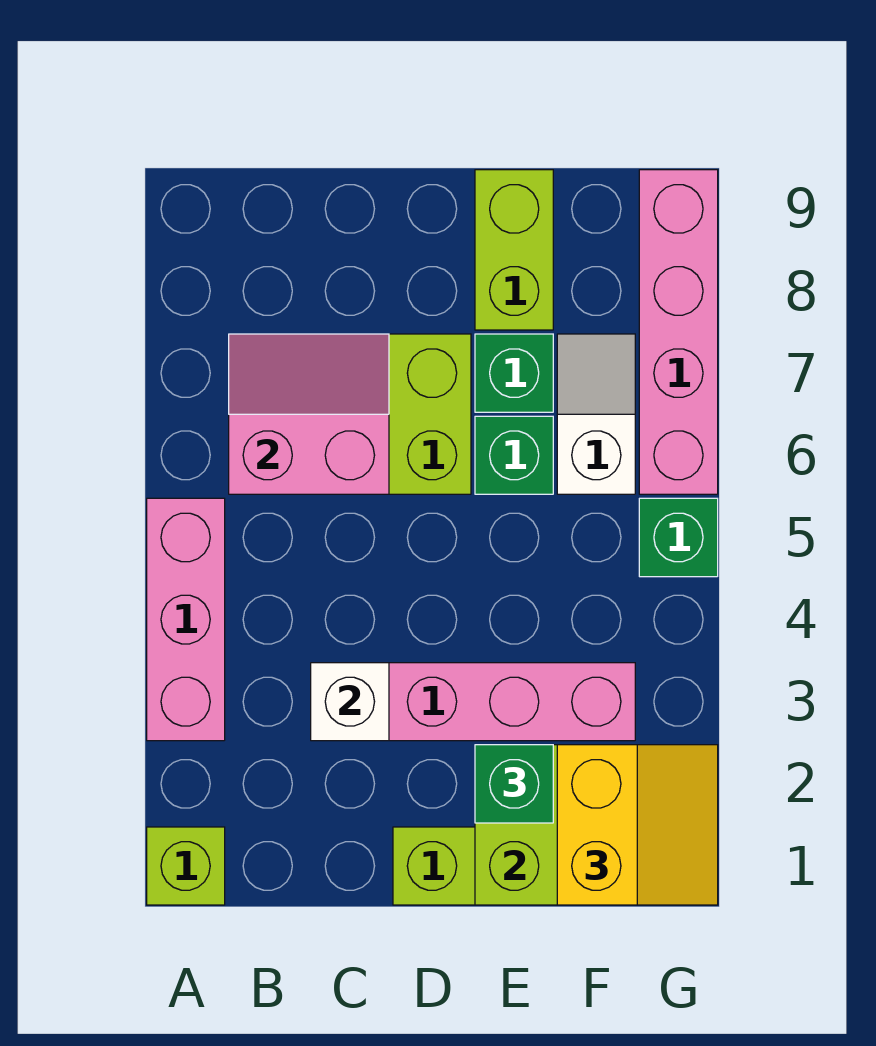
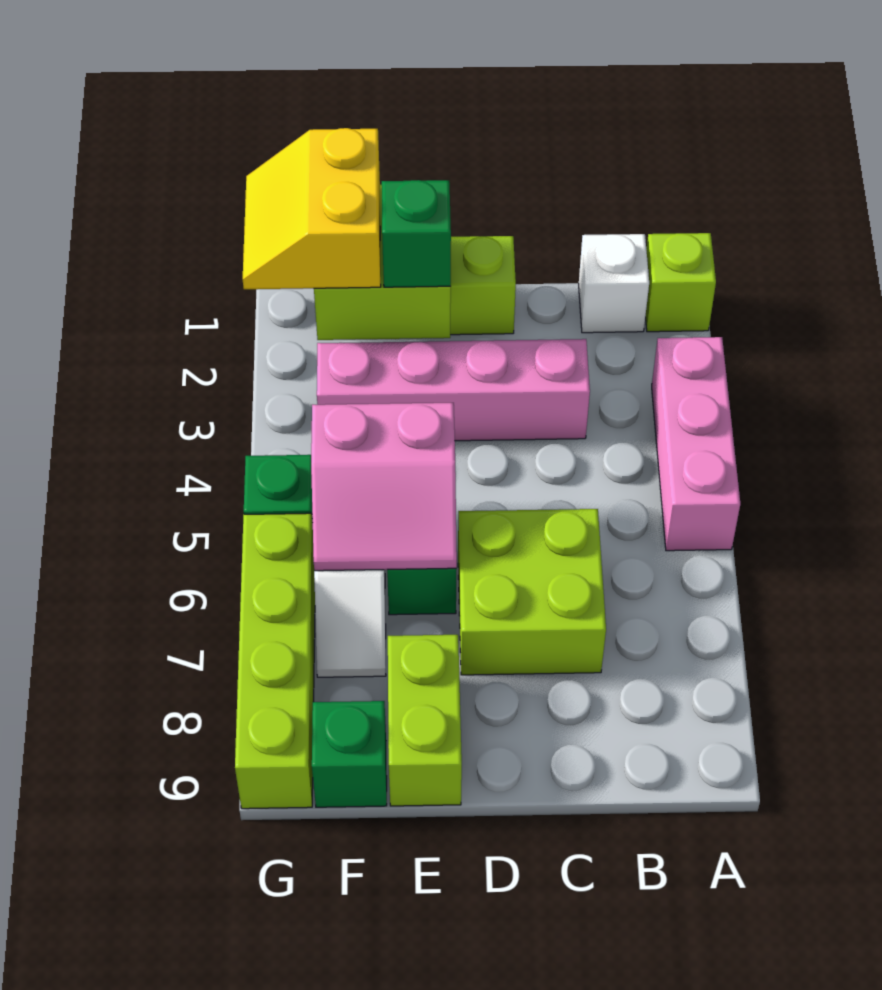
pink slope B6:C7 level 2 top 6 -> pink slope E5:F6 level 2 top 5
white brick C3 level 2 -> white brick B1 level 1
green brick E7 level 1 -> green brick F9 level 1
pink brick G6:G9 level 1 -> lime brick G6:G9 level 1

